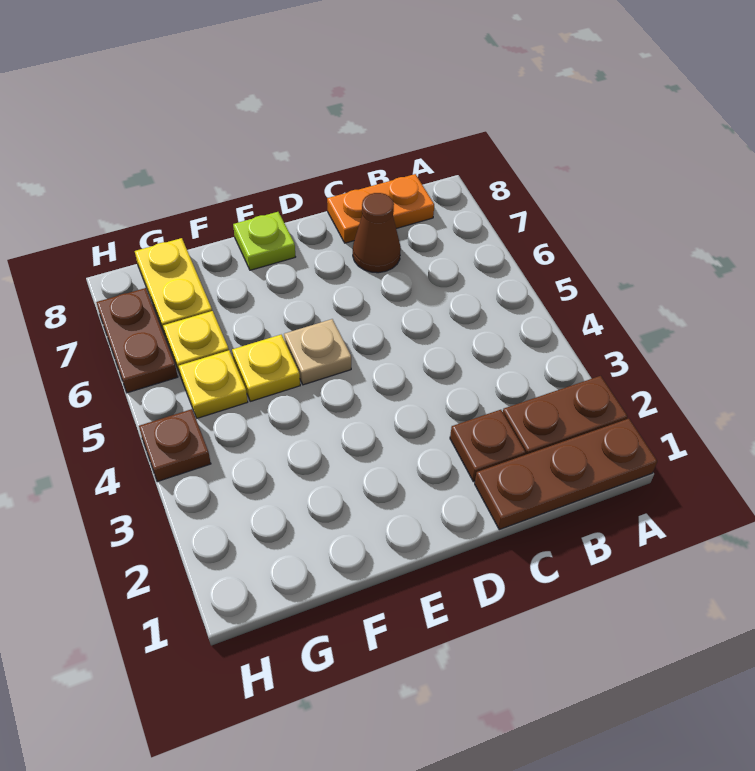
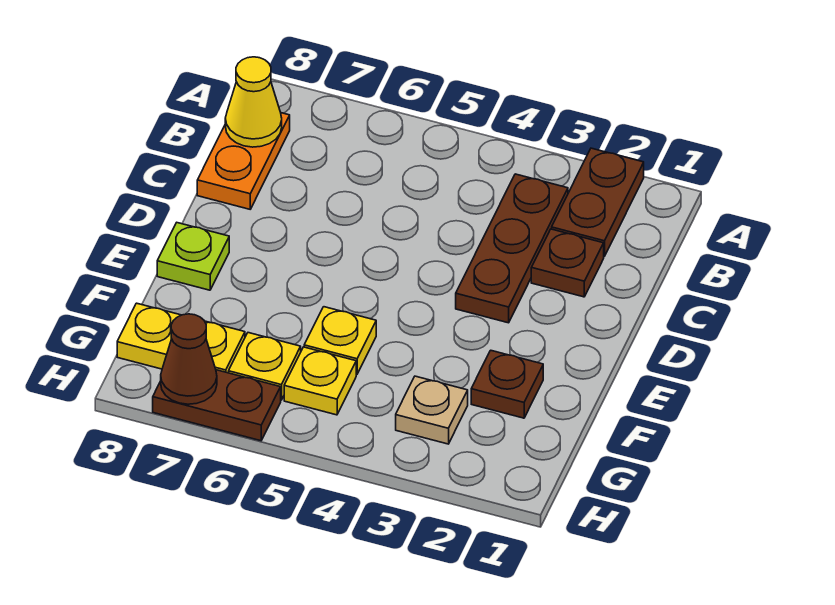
brown plate A1:C1 level 1 -> brown plate B3:D3 level 1
none -> yellow cone B8 level 2
brown cone C7 level 1 -> brown cone H7 level 2
tan plate E5 level 1 -> tan plate G3 level 1
brown plate H4 level 1 -> brown plate F2 level 1

